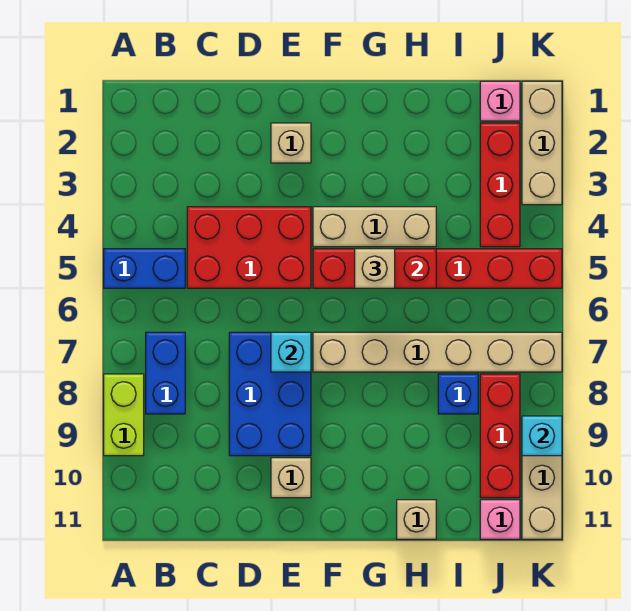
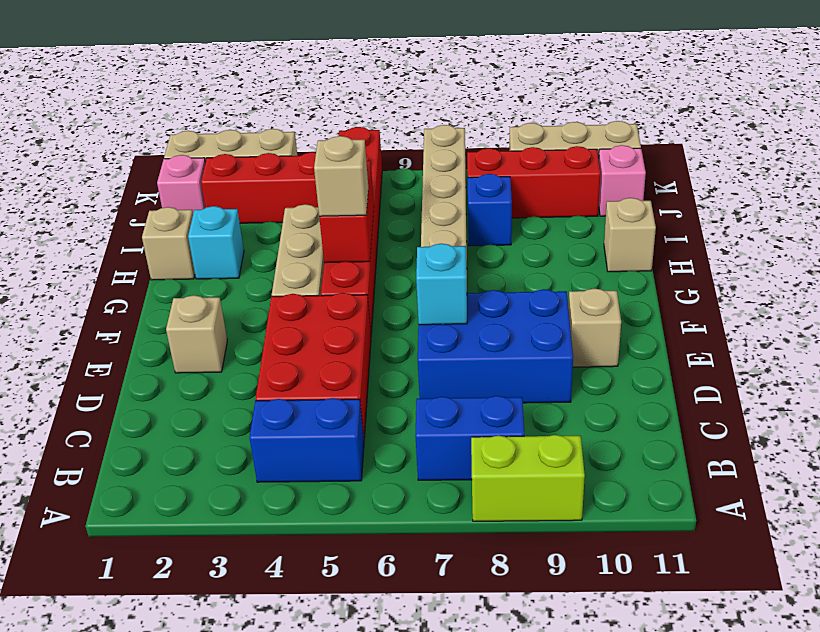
blue brick A5:B5 level 1 -> blue brick B4:B5 level 1
none -> tan brick H1 level 1
cyan brick K9 level 2 -> cyan brick H2 level 1

